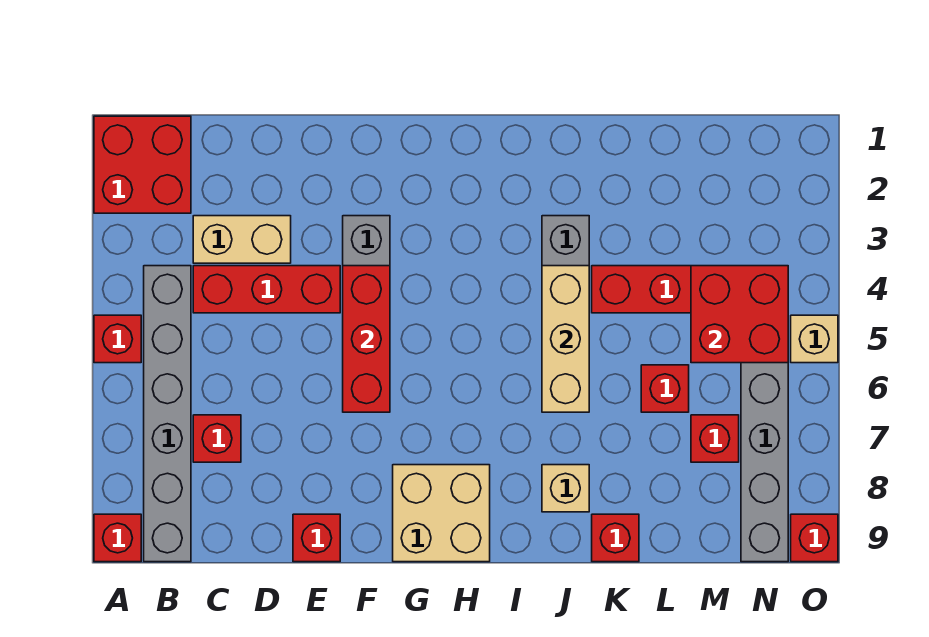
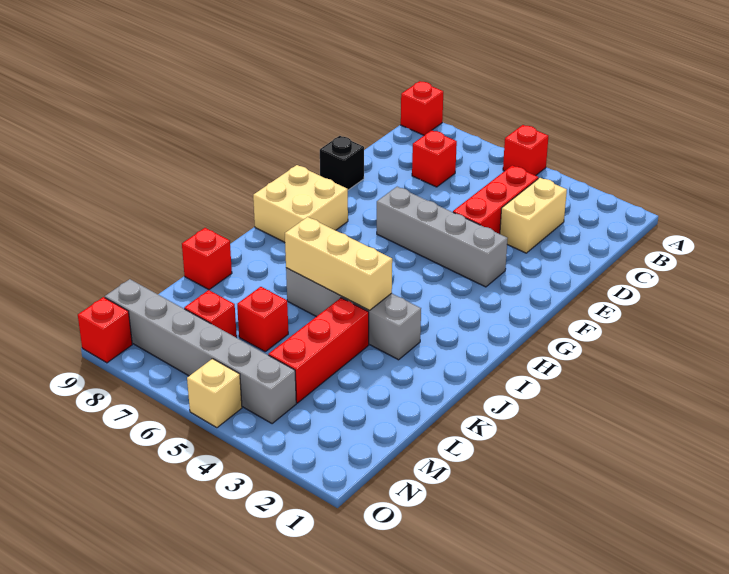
red brick A1:B2 level 1 -> none
grey brick B4:B9 level 1 -> none
red brick E9 level 1 -> black brick E9 level 1
red brick F4:F6 level 2 -> none
tan brick J8 level 1 -> none
red brick M4:N5 level 2 -> none

